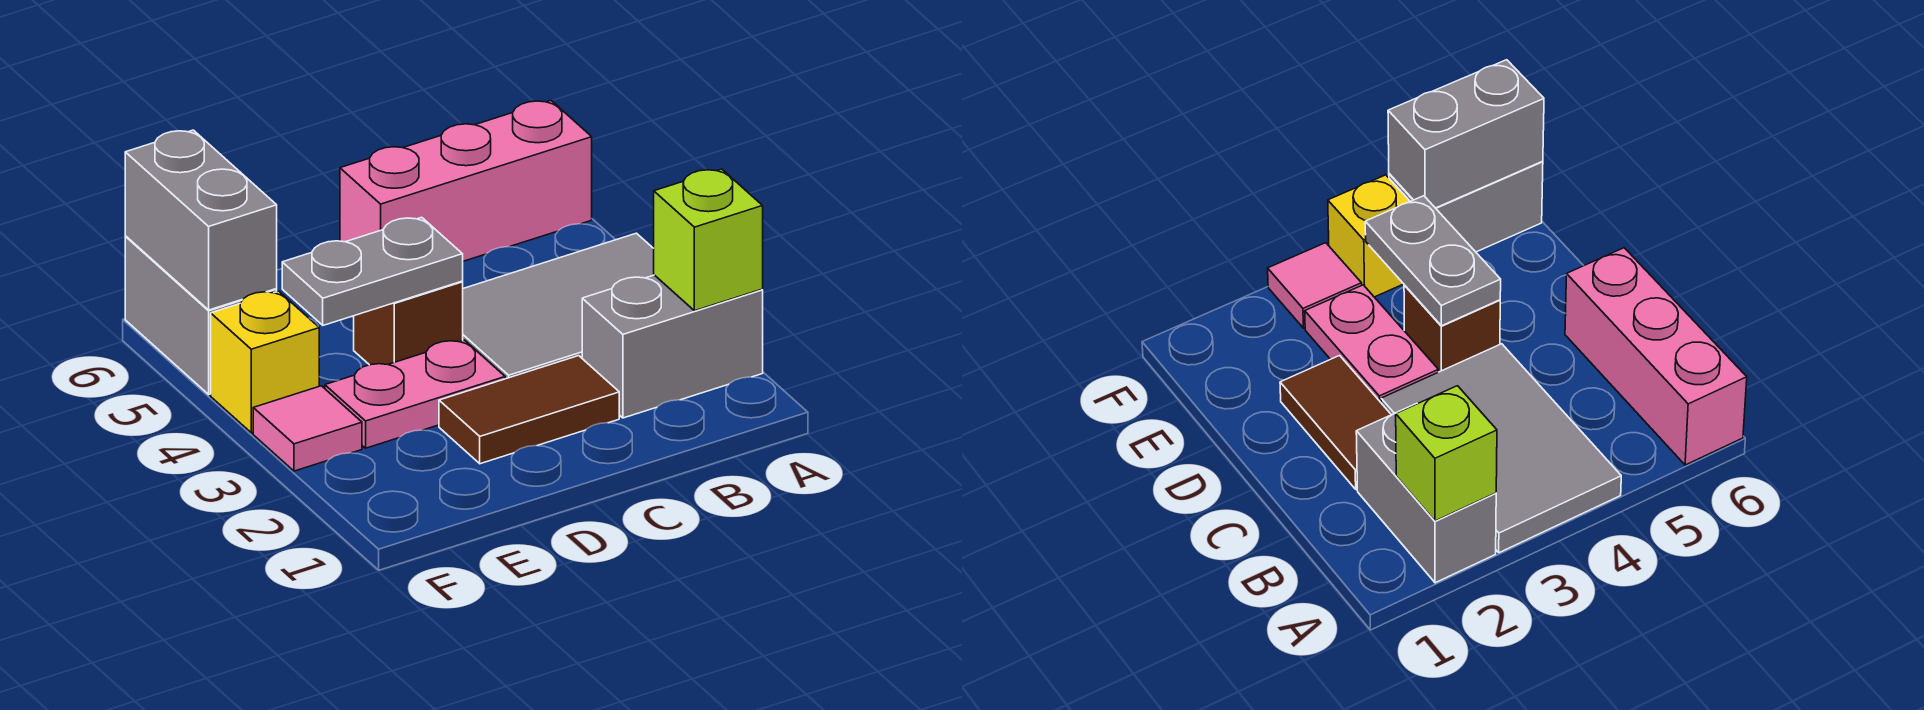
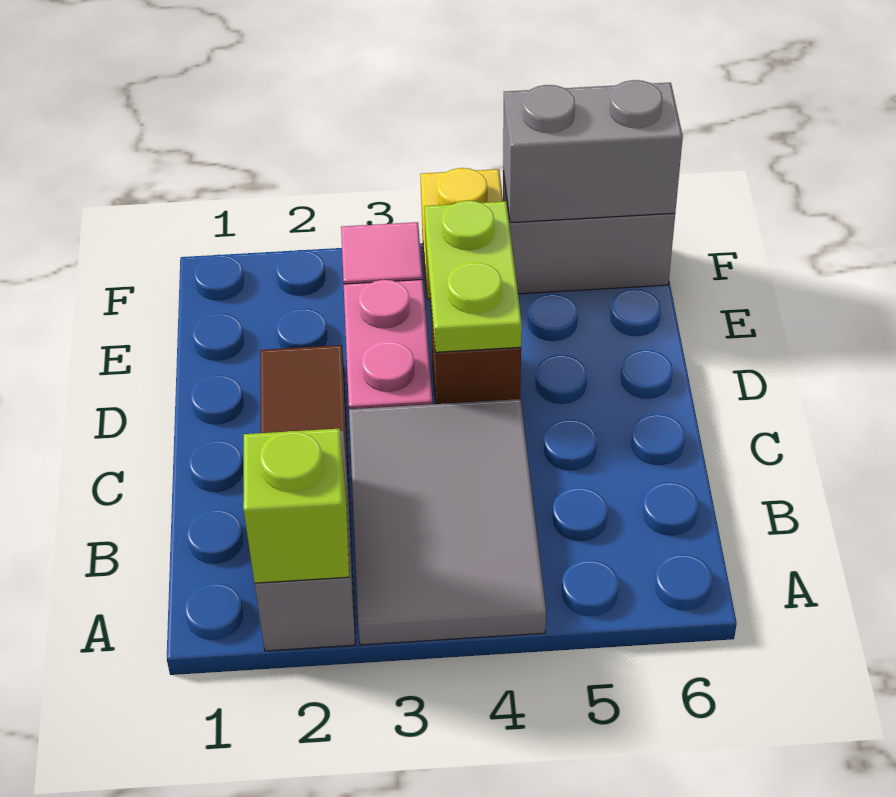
pink brick A6:C6 level 1 -> none
grey plate D4:E4 level 2 -> lime plate D4:E4 level 2

